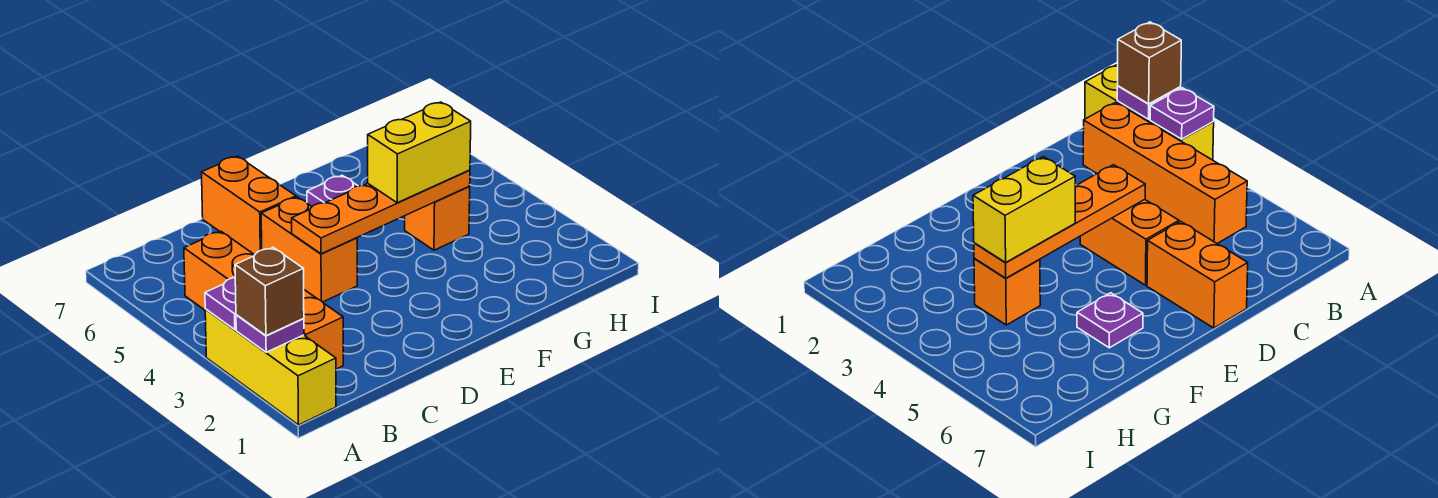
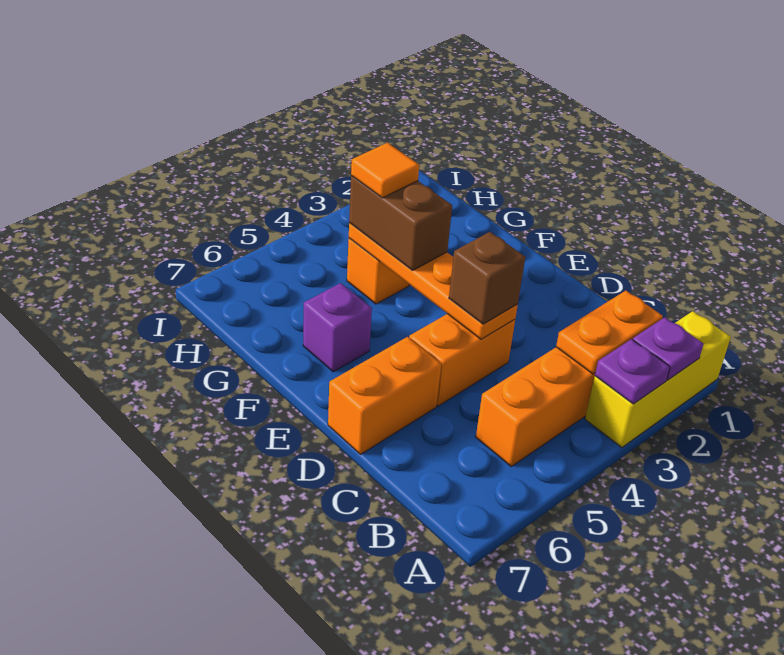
brown brick A2 level 3 -> brown brick D4 level 3
none -> orange plate B2:B3 level 2
yellow brick F4:G4 level 3 -> brown brick F4:G4 level 3
purple plate F6 level 1 -> purple brick F6 level 1
none -> orange tile G4 level 4

